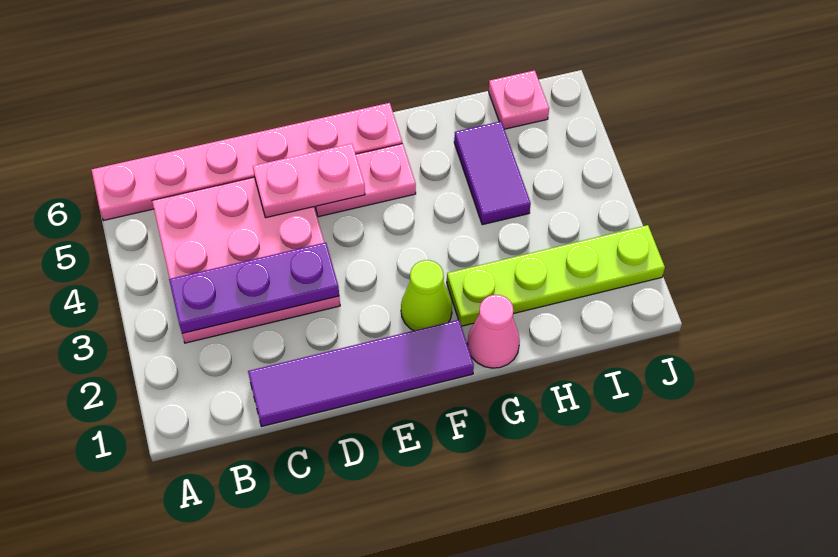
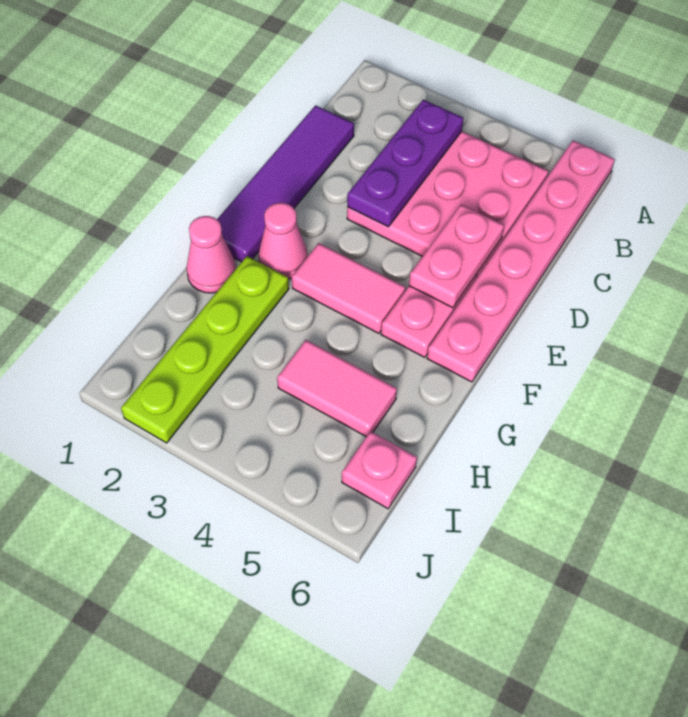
lime cone F2 level 1 -> pink cone F2 level 1
none -> pink tile F3:F4 level 1
purple tile H4:H5 level 1 -> pink tile H4:H5 level 1

